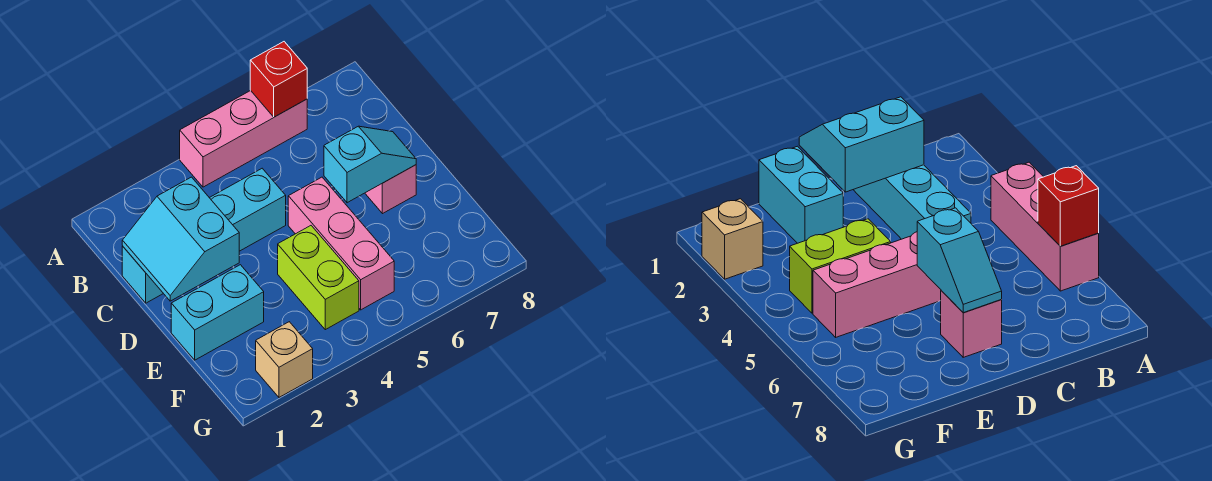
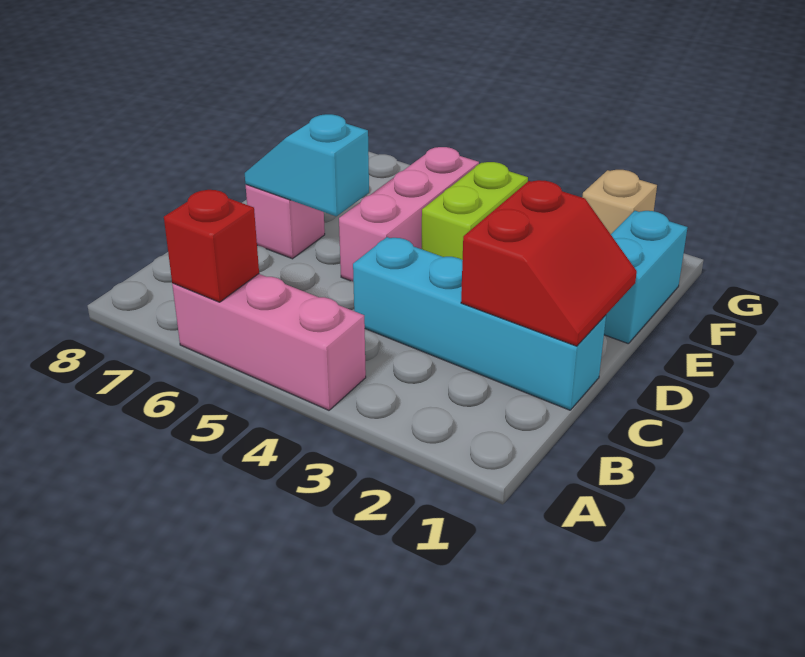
cyan slope C1:D2 level 2 top 2 -> red slope C1:D2 level 2 top 2
cyan brick E1:E2 level 1 -> cyan brick E1:F1 level 1

